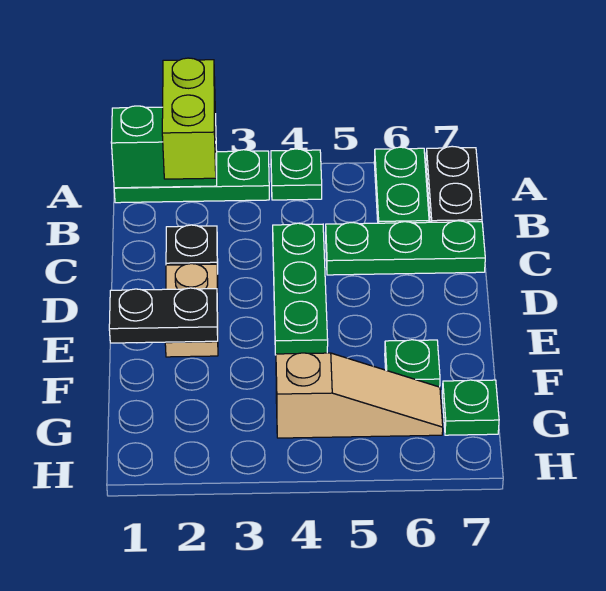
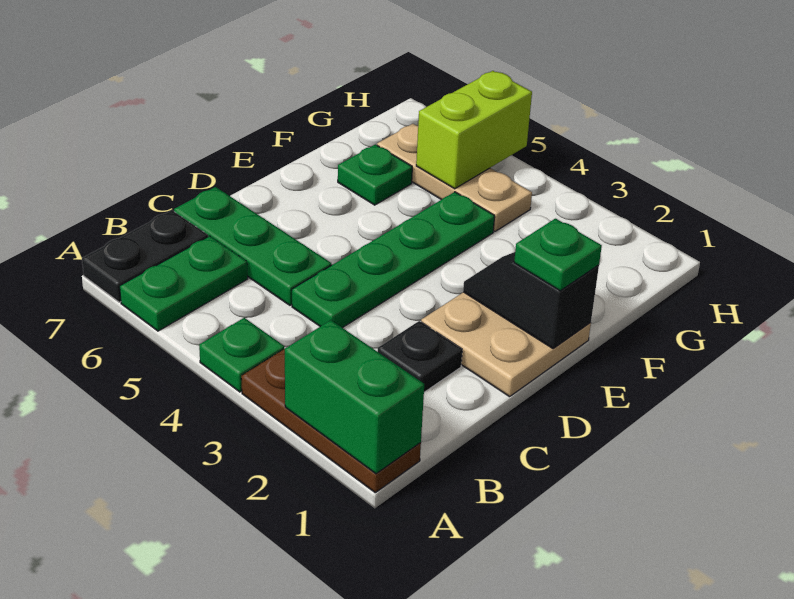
green plate A1:A3 level 1 -> brown plate A1:A3 level 1
lime brick A2:B2 level 3 -> lime brick G5:H5 level 2
green plate C4:E4 level 1 -> green plate C4:F4 level 1
tan plate D2:E2 level 1 -> tan plate D1:E2 level 1
black plate E1:E2 level 2 -> black slope E1:E2 level 2 top 1
tan slope G4:G6 level 1 top 4 -> tan plate G4:G6 level 1
green plate G7 level 1 -> green plate E1 level 3

